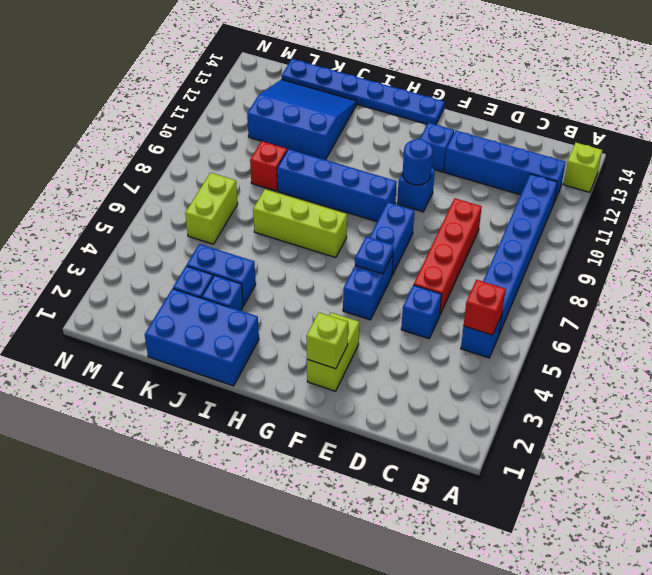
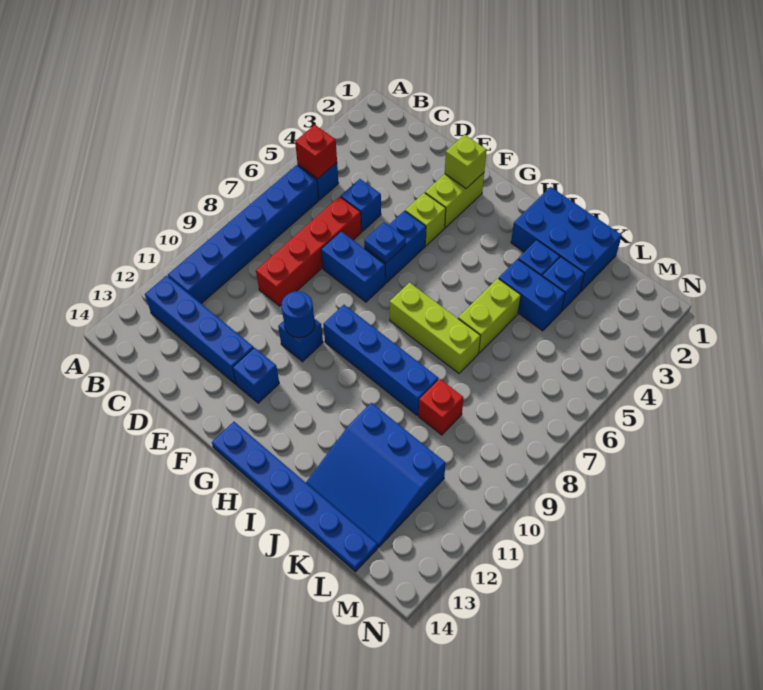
lime brick A13 level 1 -> lime brick F4 level 1
blue brick F7:F8 level 1 -> blue brick E7:F7 level 1
lime brick L6:L7 level 1 -> lime brick J5:J6 level 1

